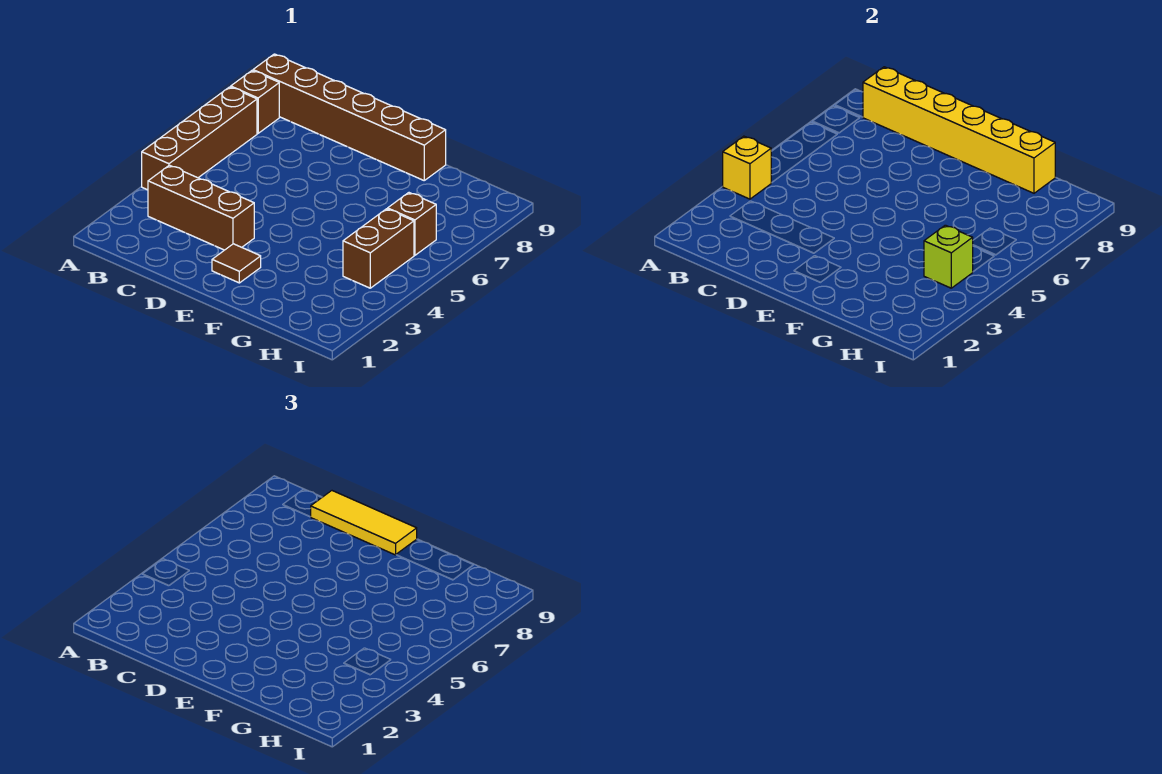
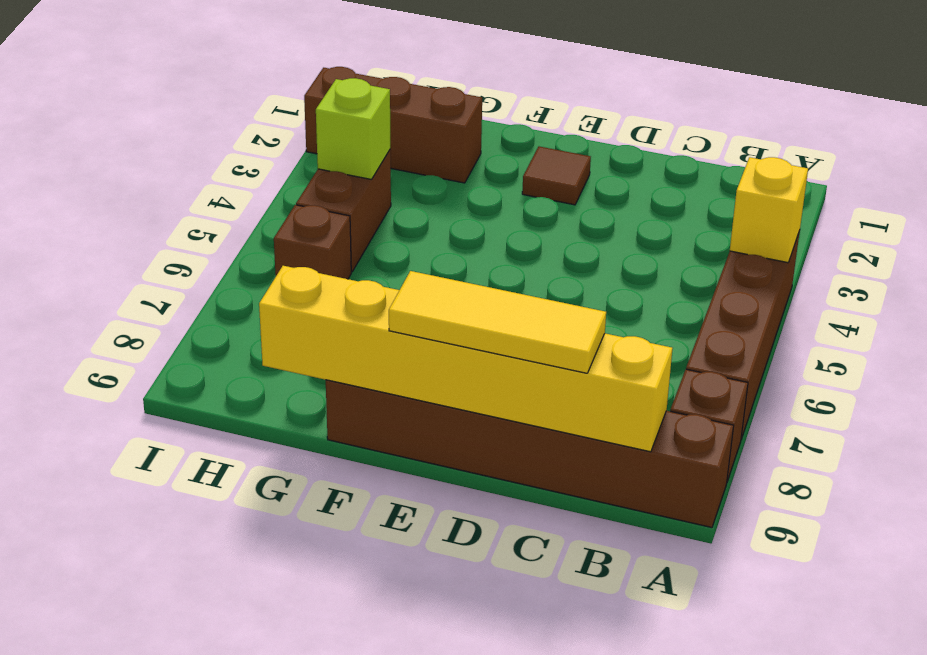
brown brick B3:D3 level 1 -> brown brick G2:I2 level 1

